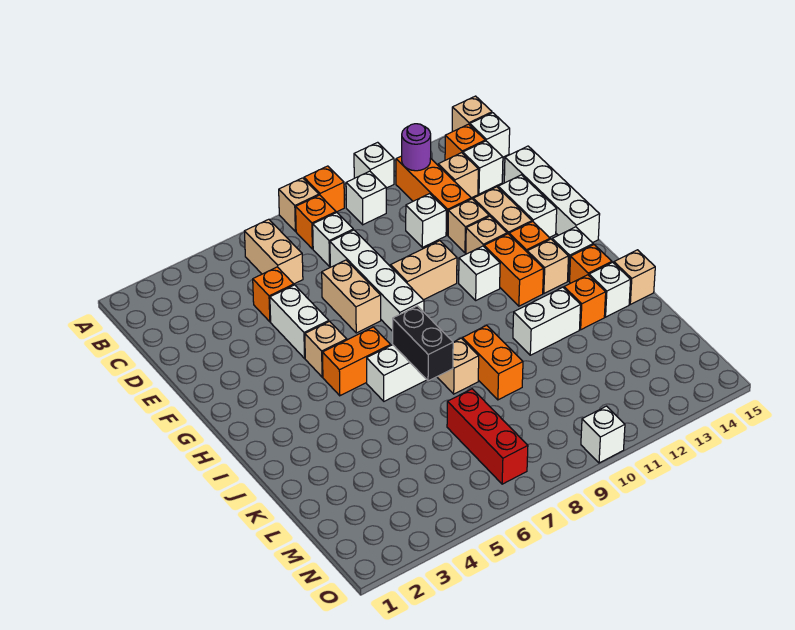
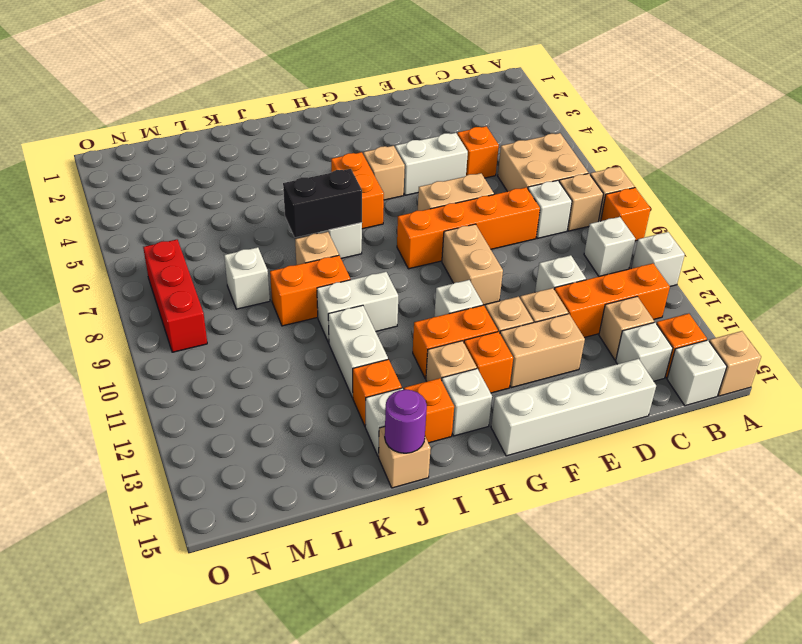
tan brick B6:C6 level 1 -> tan brick B6:C7 level 1
orange brick B8 level 1 -> tan brick B8 level 1
purple round brick B12 level 2 -> purple round brick J15 level 2
white brick D8:G8 level 1 -> orange brick D8:G8 level 1
white brick E14:F14 level 1 -> white brick I10:J10 level 1
red brick L7:N7 level 1 -> red brick N7:N9 level 1
white brick O10 level 1 -> white brick L8 level 1

